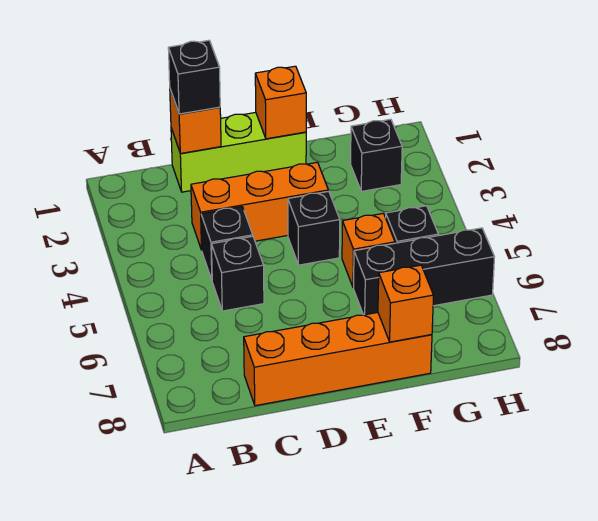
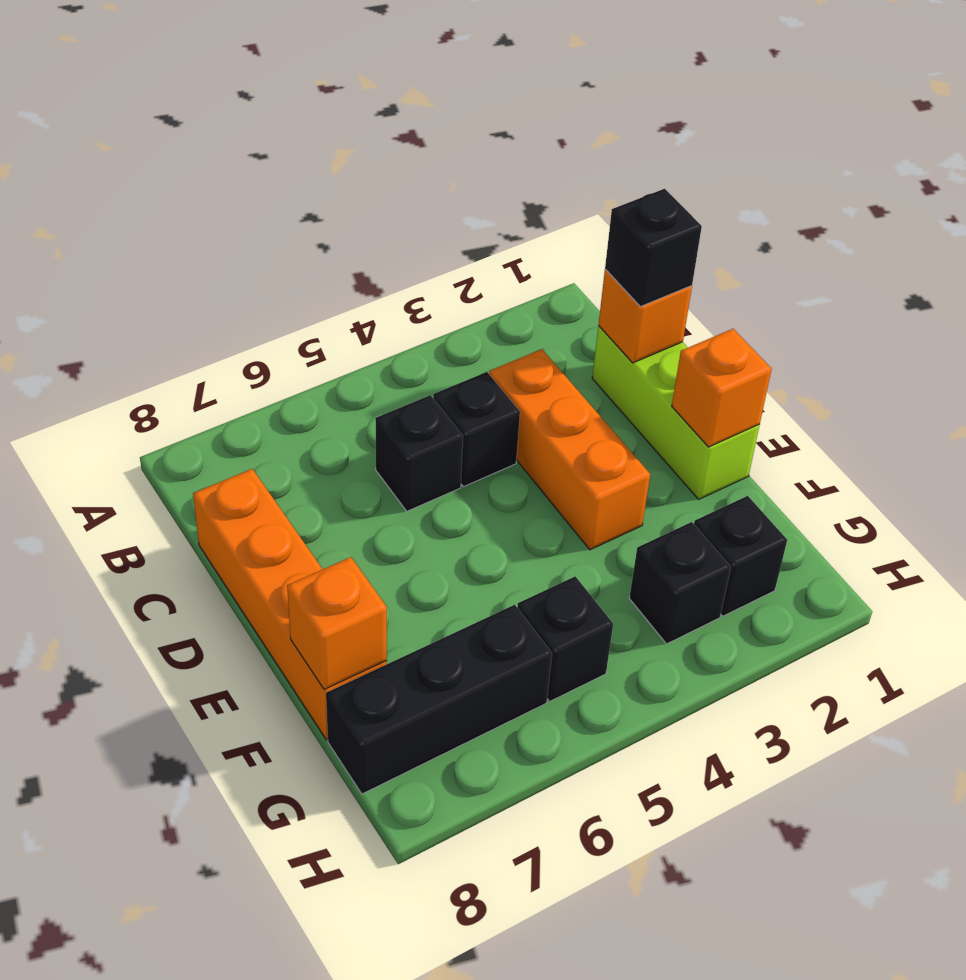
black brick E4 level 1 -> black brick G3 level 1
orange brick F5 level 1 -> none
black brick F6:H6 level 1 -> black brick G6:G8 level 1

